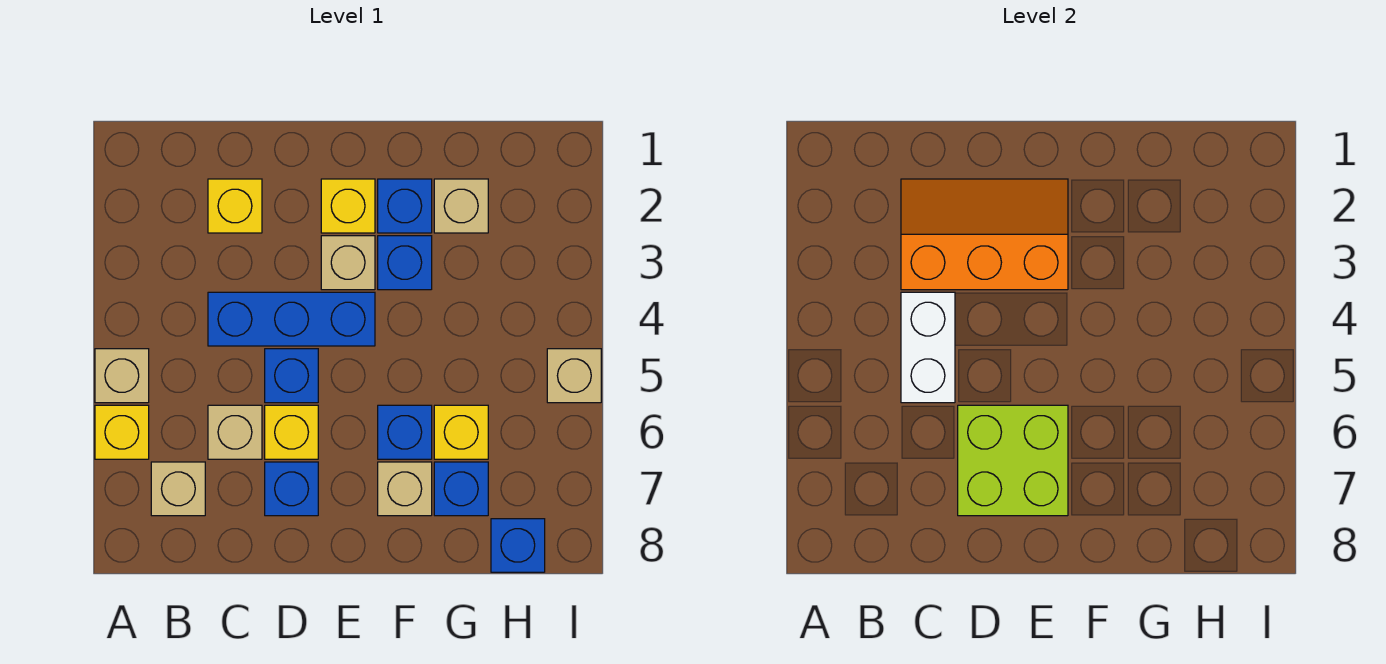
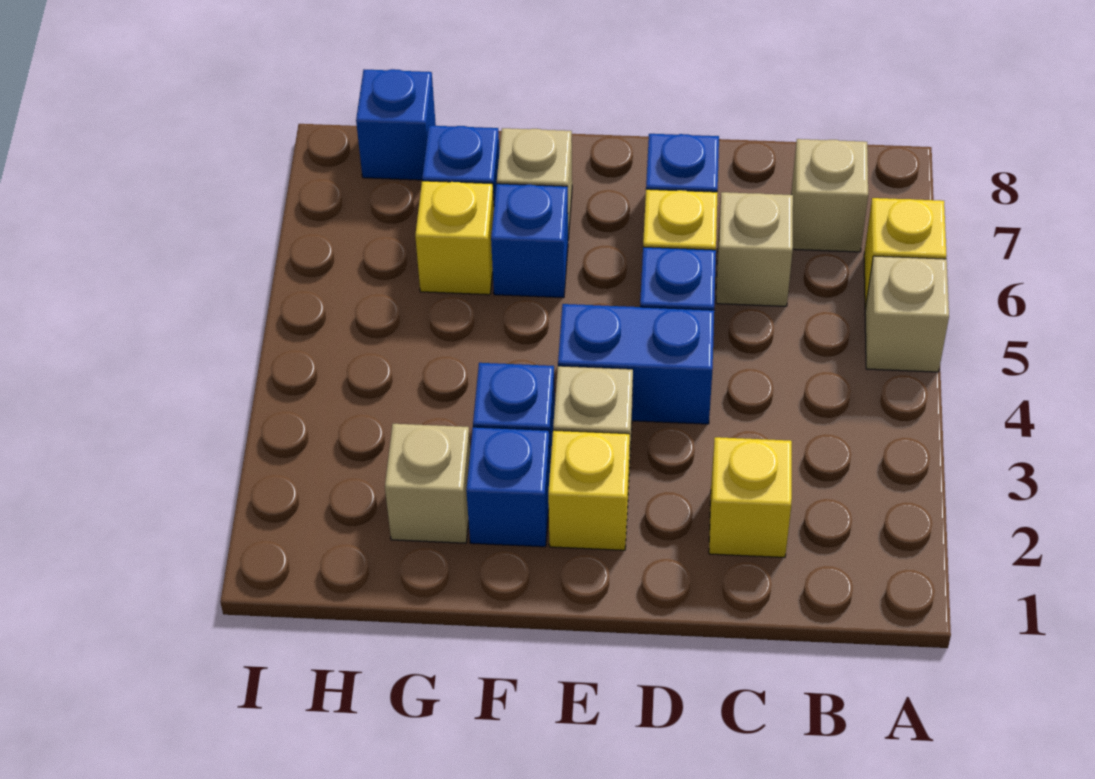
orange slope C2:E3 level 2 top 3 -> none
blue brick C4:E4 level 1 -> blue brick D4:E4 level 1
white brick C4:C5 level 2 -> none
lime brick D6:E7 level 2 -> none
tan brick I5 level 1 -> none

